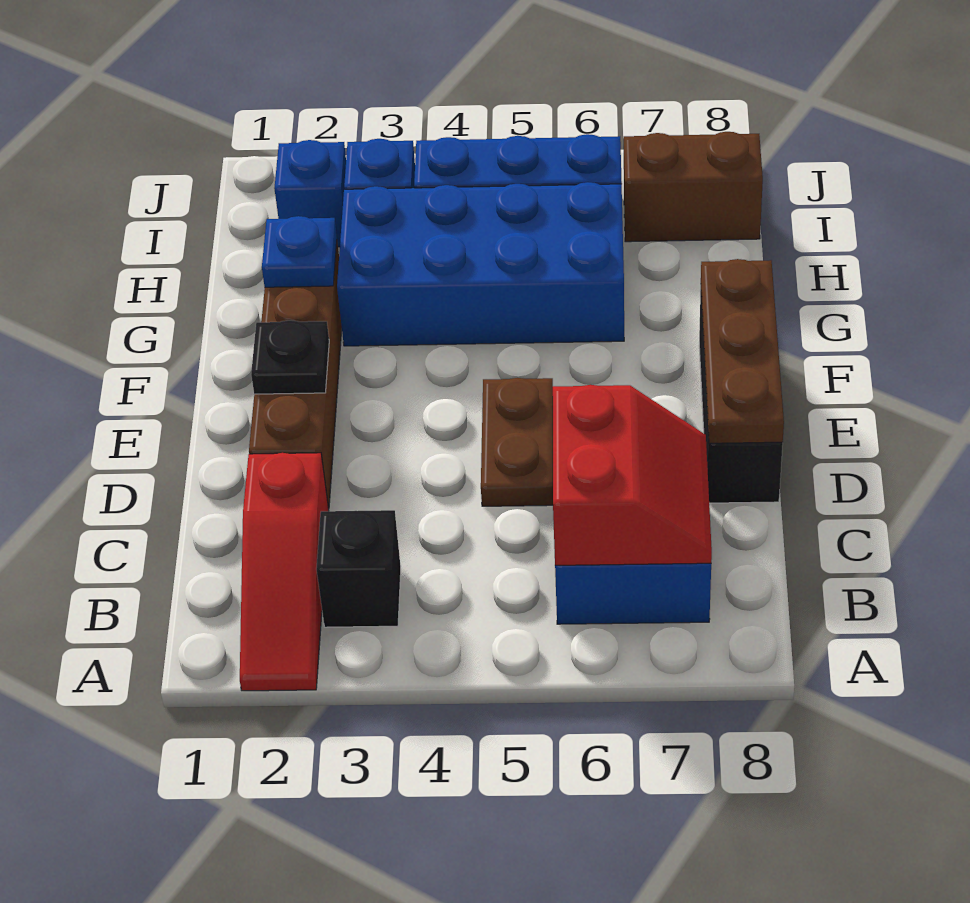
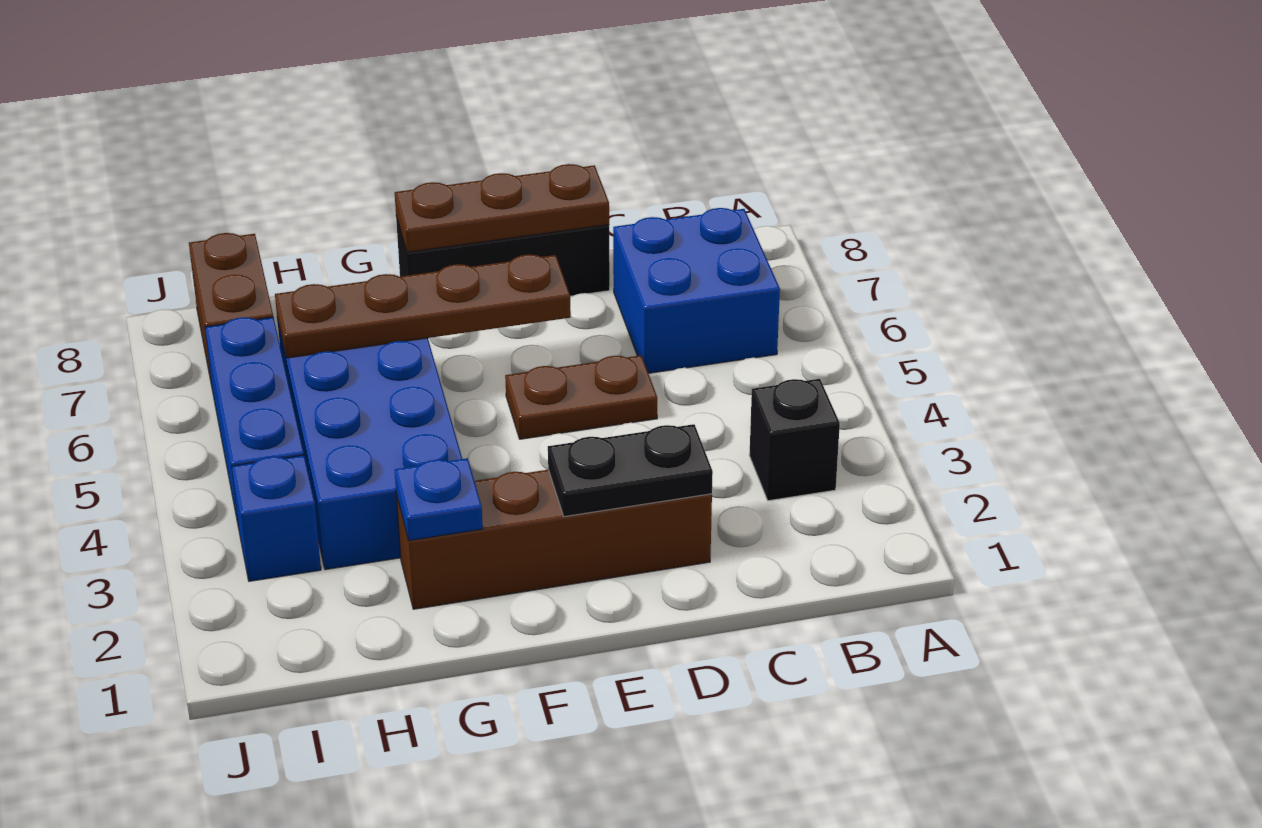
red slope A2:C2 level 1 top C -> none
red slope B6:C7 level 2 top 6 -> none
black plate E2 level 2 -> black plate D2:E2 level 2
none -> brown plate E6:H6 level 2
blue brick I2 level 1 -> none

